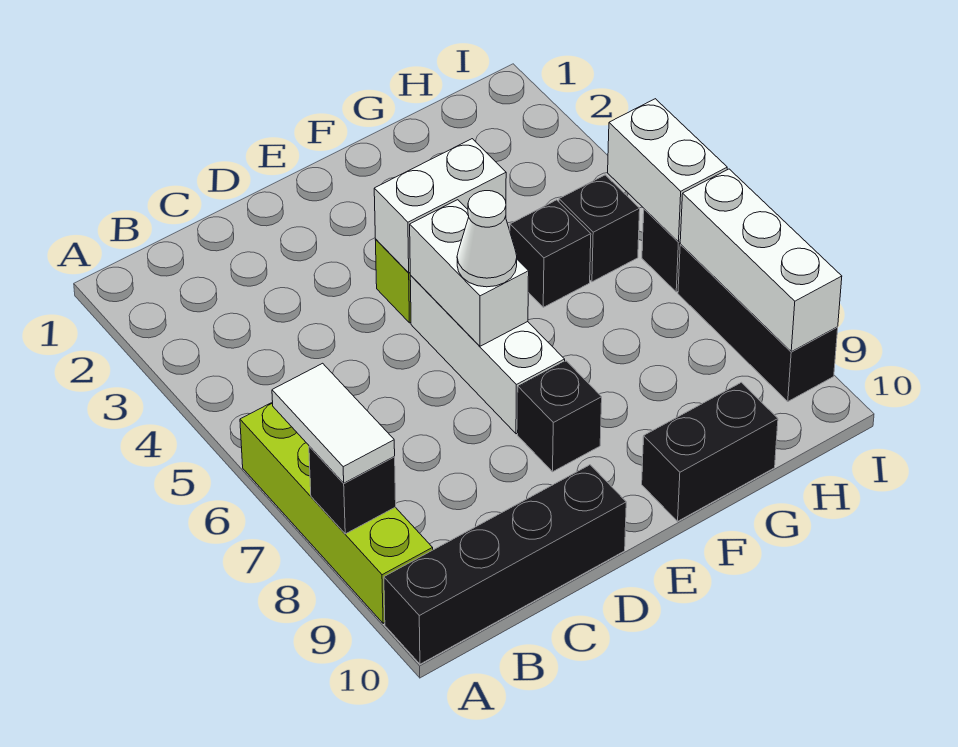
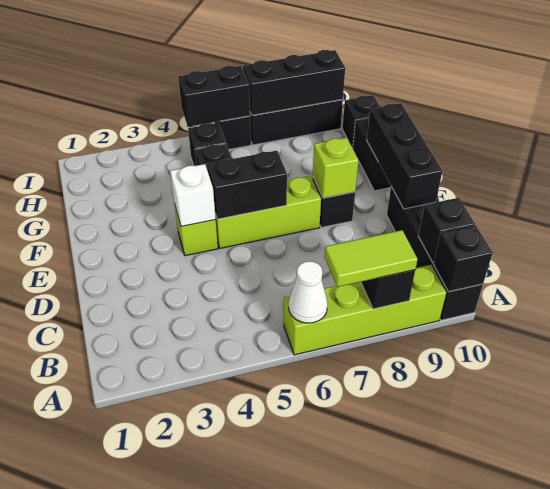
white tile A7:A8 level 3 -> lime tile A7:A8 level 3
none -> black brick A10 level 2
none -> black brick B10 level 2
none -> black brick D10:F10 level 2
white brick E4:F4 level 2 -> white brick E4 level 2
white brick E5:E7 level 1 -> lime brick E5:E7 level 1
white brick E5:E6 level 2 -> black brick E5:E6 level 2
white cone E6 level 3 -> white cone A6 level 2
none -> lime brick E8 level 2
none -> black brick H10 level 1
white brick I5:I6 level 2 -> black brick I5:I6 level 2
white brick I7:I9 level 2 -> black brick I7:I9 level 2

